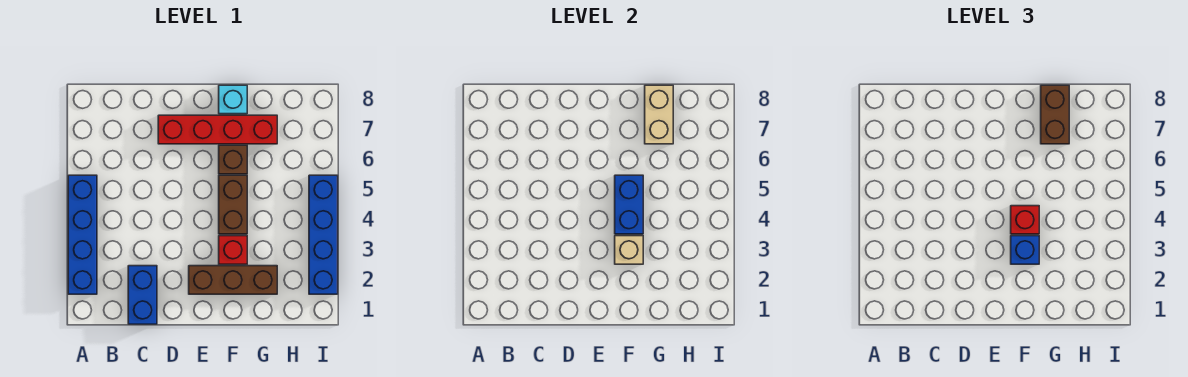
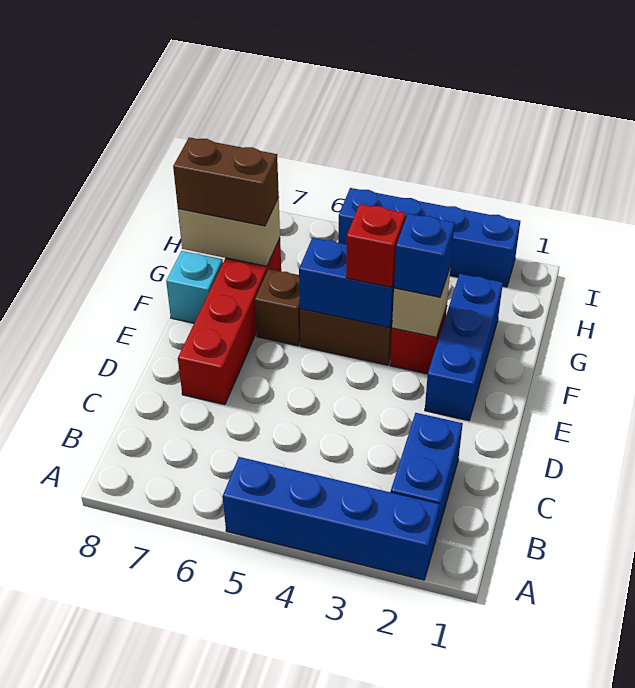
blue brick C1:C2 level 1 -> blue brick B2:C2 level 1
brown brick E2:G2 level 1 -> blue brick E2:G2 level 1

